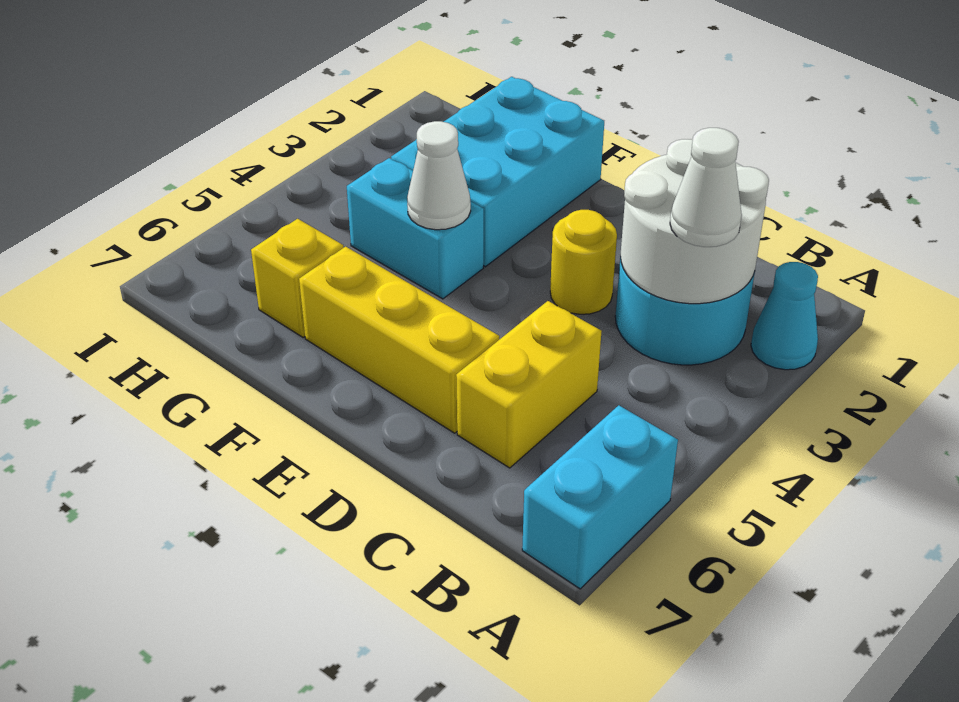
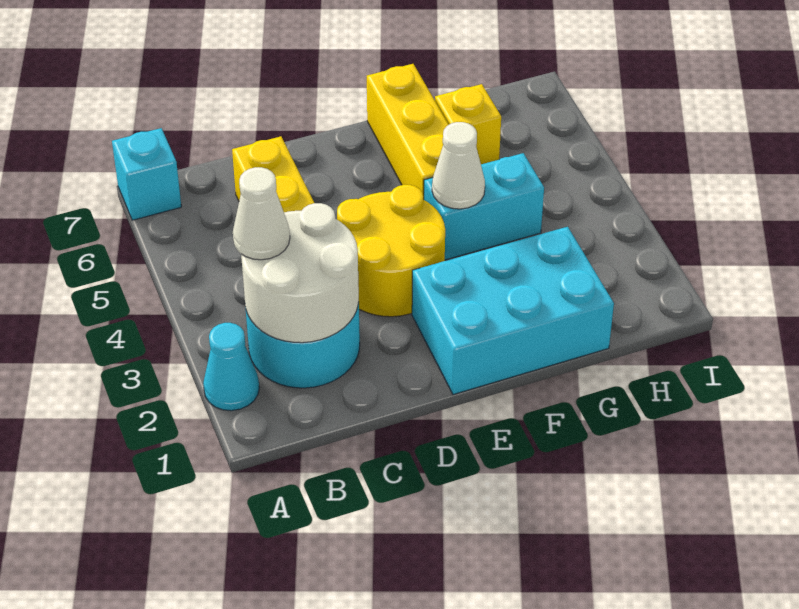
cyan brick A6:A7 level 1 -> cyan brick A7 level 1
yellow round brick D3 level 1 -> yellow round brick D3:E4 level 1
yellow brick D6:F6 level 1 -> yellow brick F5:F7 level 1
cyan brick F1:G3 level 1 -> cyan brick E1:G2 level 1

